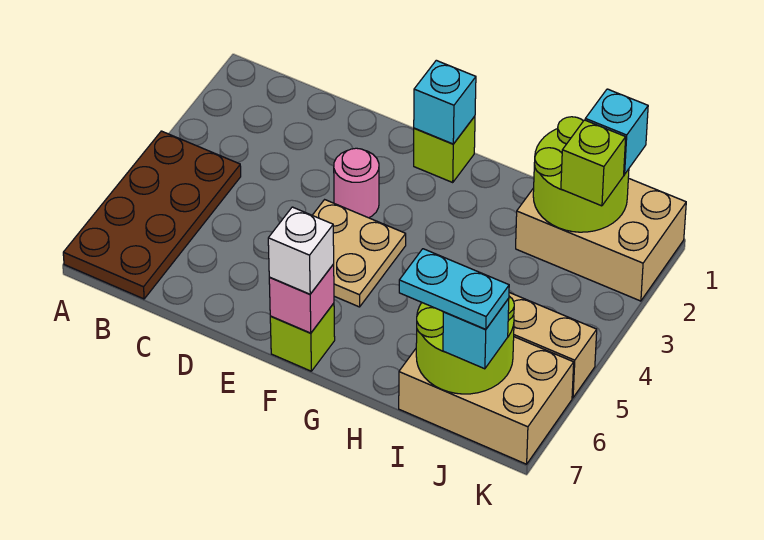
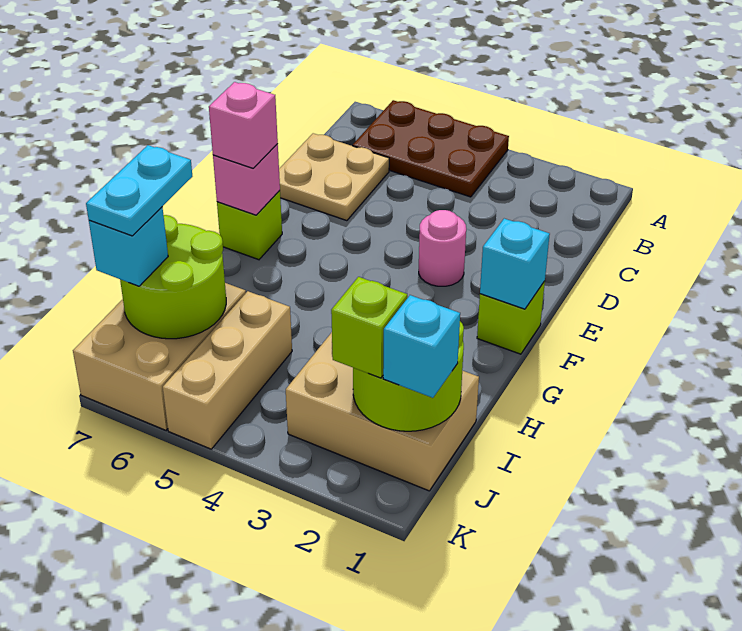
brown plate A4:B7 level 1 -> brown plate A4:B6 level 1
tan plate E4:F5 level 1 -> tan plate C6:D7 level 1
white brick F7 level 3 -> pink brick F7 level 3
tan brick I1:K2 level 1 -> tan brick I1:J3 level 1

